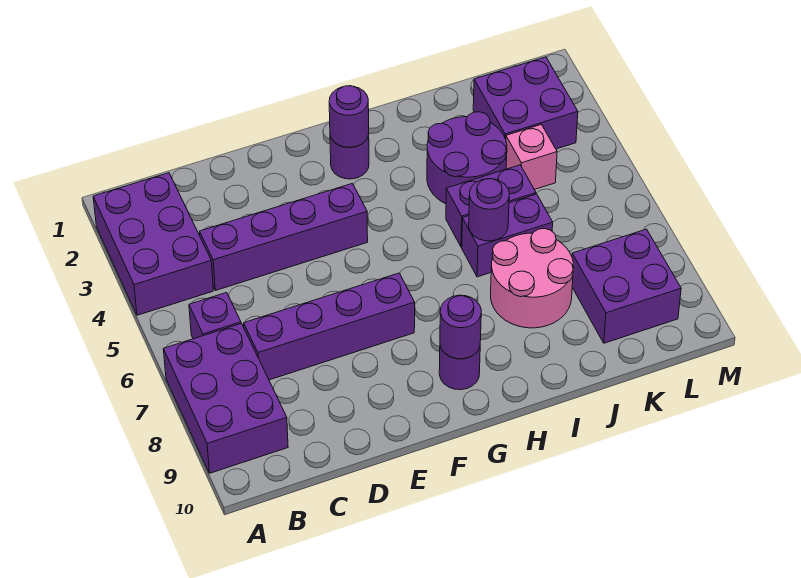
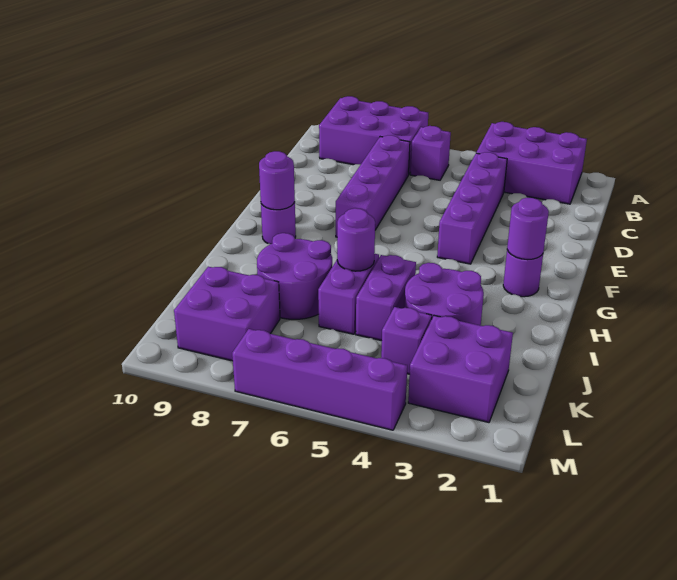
pink round brick I7:J8 level 1 -> purple round brick I7:J8 level 1
pink brick K4 level 1 -> purple brick K4 level 1
none -> purple brick M4:M7 level 1

